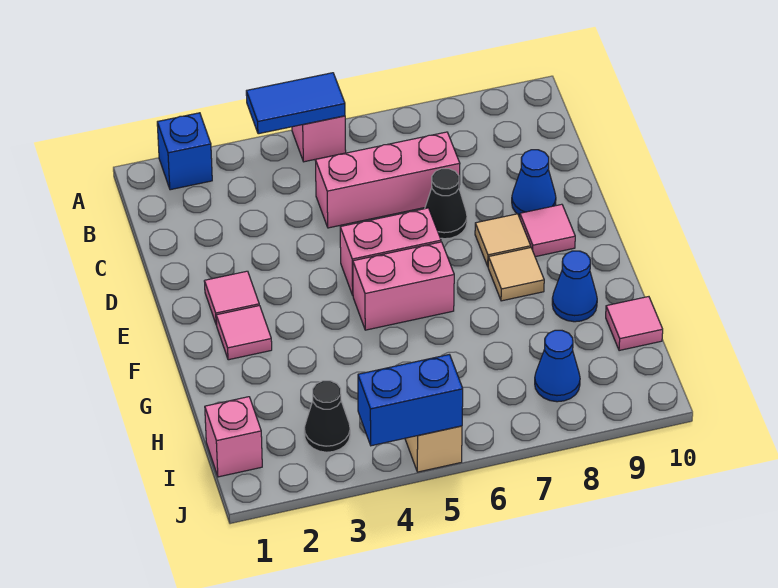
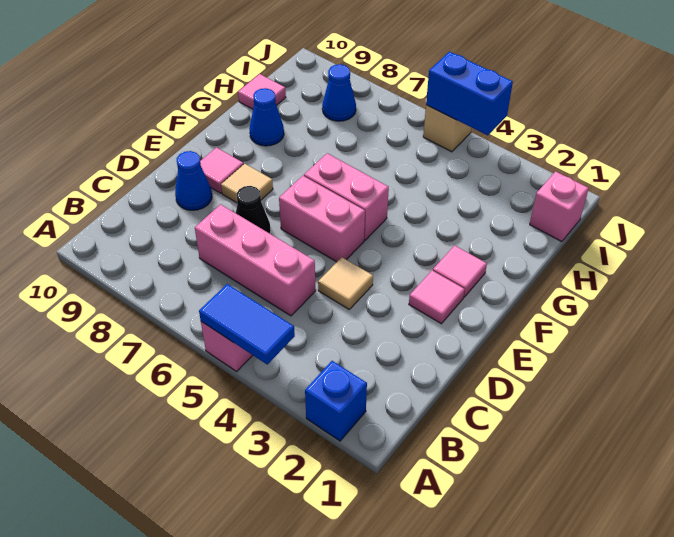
tan tile F8 level 1 -> tan tile D4 level 1
black cone I3 level 1 -> none

